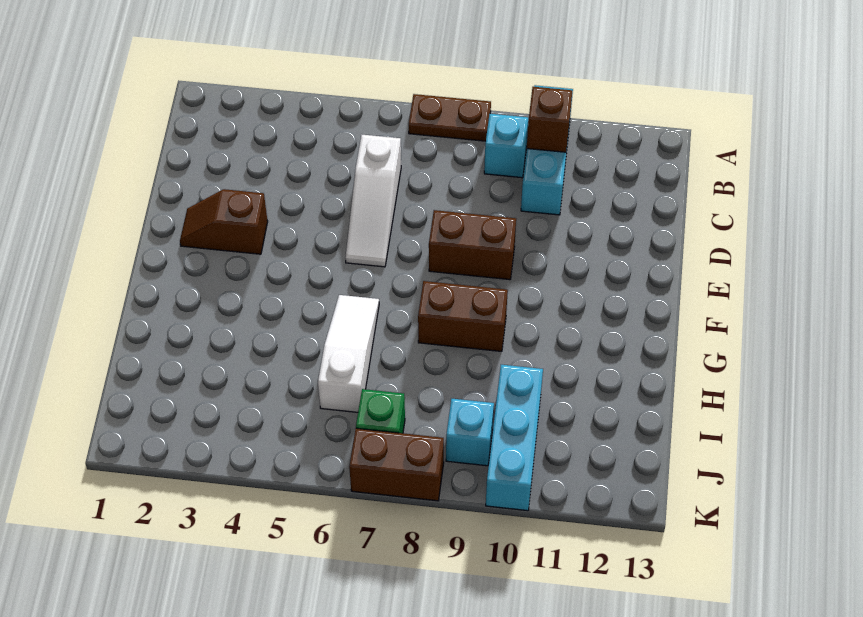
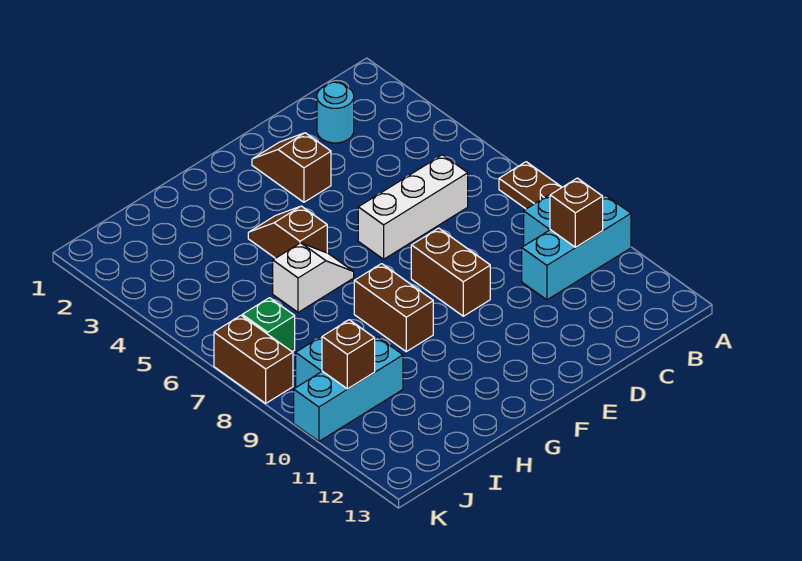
none -> cyan round brick C2 level 1
white slope C6:E6 level 1 top C -> white brick C6:E6 level 1
none -> brown slope G4:G5 level 1 top 5
white slope G6:I6 level 1 top I -> white slope G6:H6 level 1 top H
none -> brown brick J10 level 2

